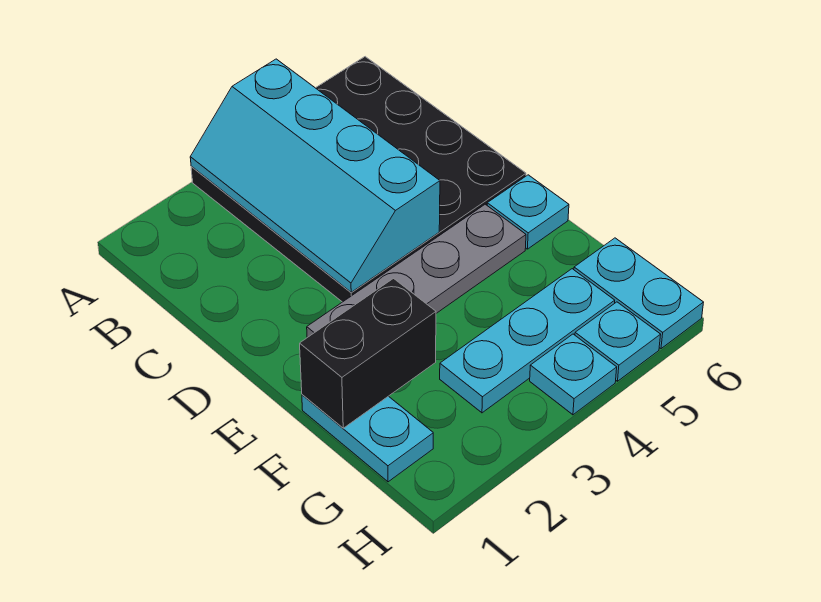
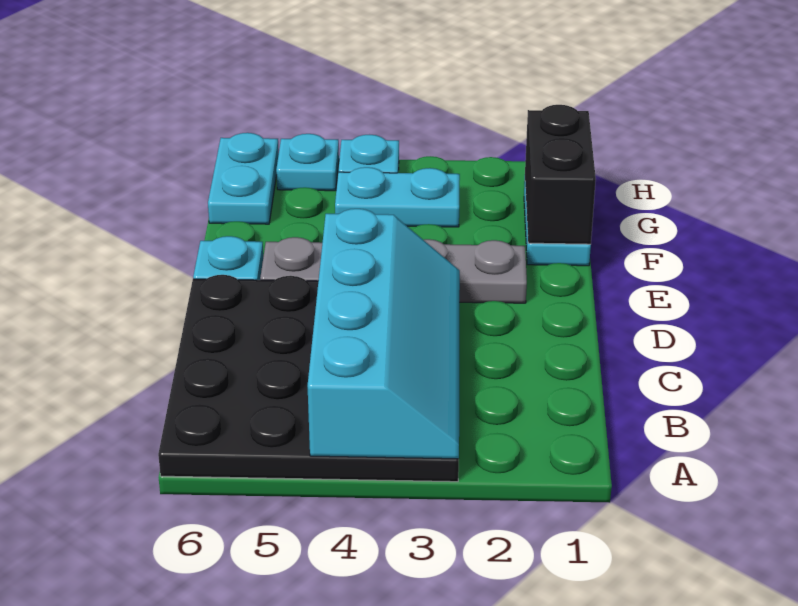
black brick F1:F2 level 2 -> black brick F1:G1 level 2
cyan plate G3:G5 level 1 -> cyan plate G3:G4 level 1

